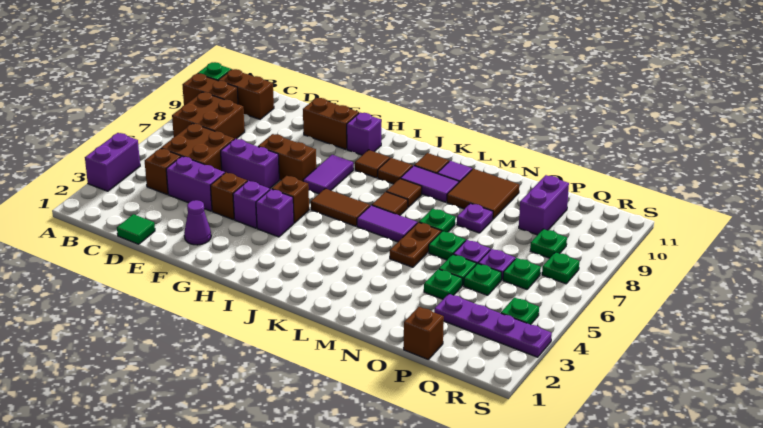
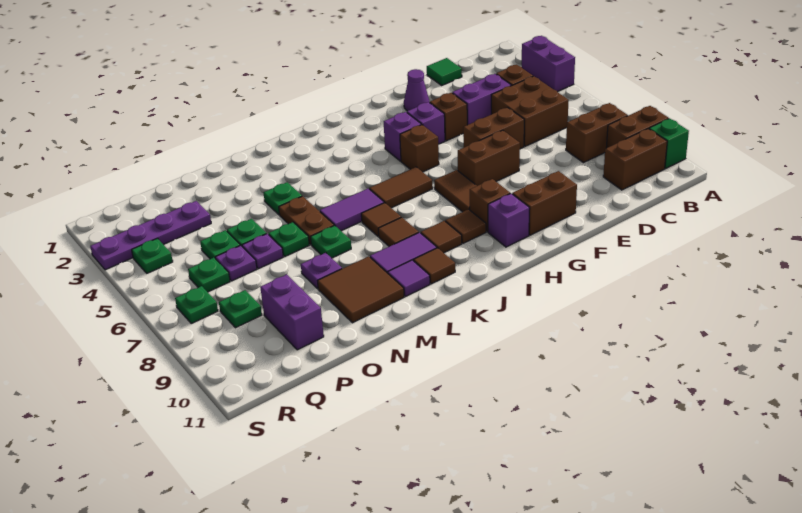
brown brick B7:C8 level 1 -> brown brick B8:C8 level 1
purple brick E6:F6 level 1 -> brown brick E6:F6 level 1
purple tile H7:H8 level 1 -> brown tile H7:H8 level 1
green plate O4 level 1 -> green plate M4 level 1
brown brick P1 level 1 -> brown brick H9 level 1

